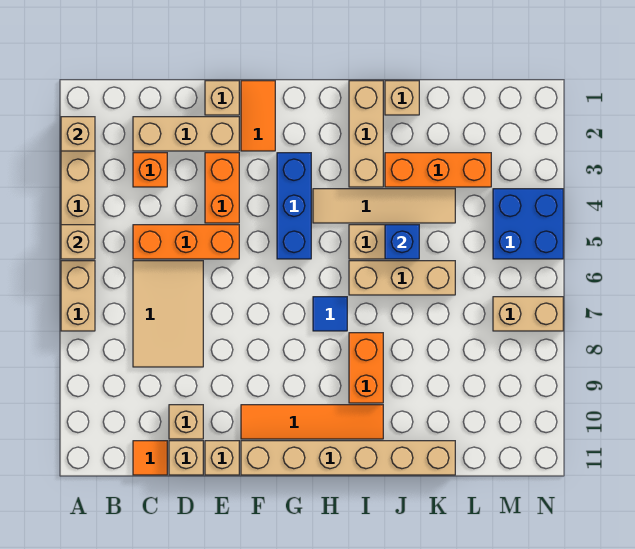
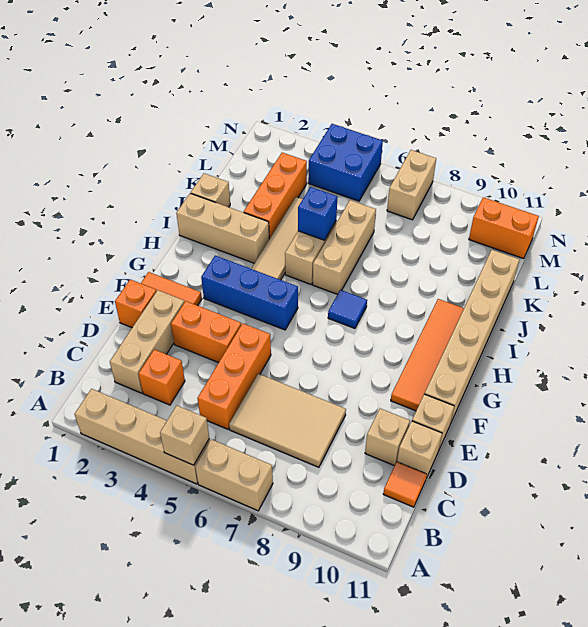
tan brick A2 level 2 -> none
tan brick E1 level 1 -> orange brick E1 level 1
orange brick I8:I9 level 1 -> orange brick M10:M11 level 1

